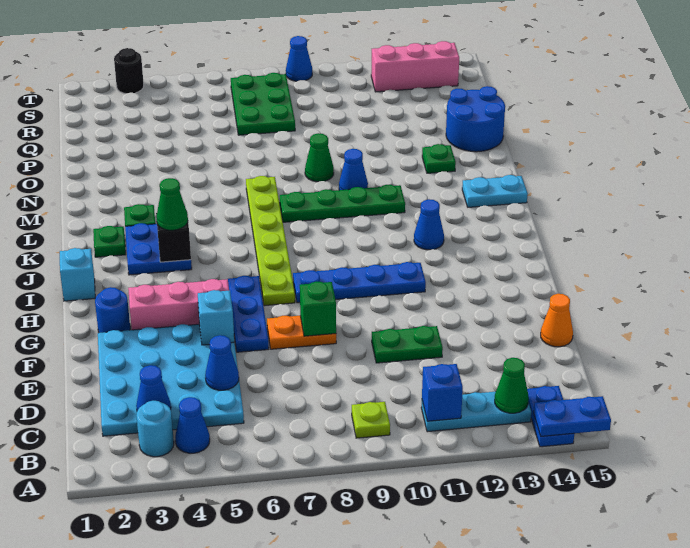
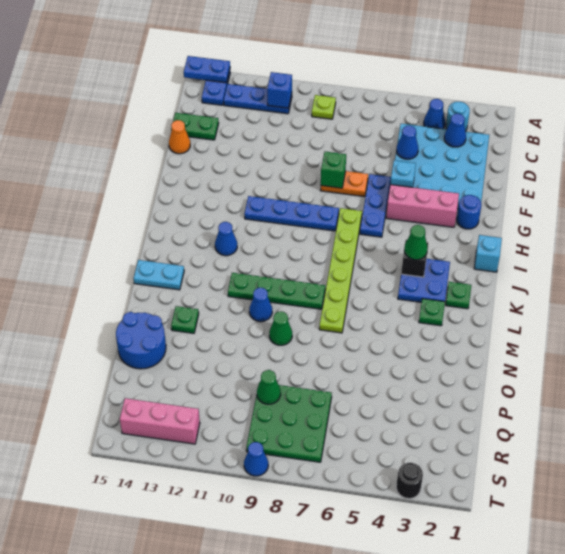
cyan plate B11:B13 level 1 -> blue plate B11:B13 level 1
green cone B13 level 2 -> green cone Q9 level 2
green plate E10:E11 level 1 -> green plate D14:D15 level 1
green plate Q7:S8 level 1 -> green plate Q7:S9 level 1

